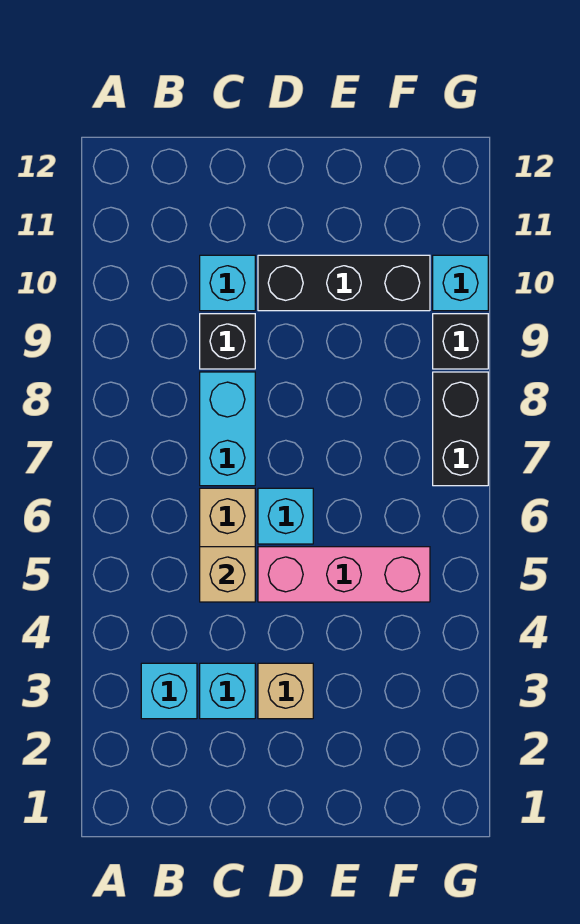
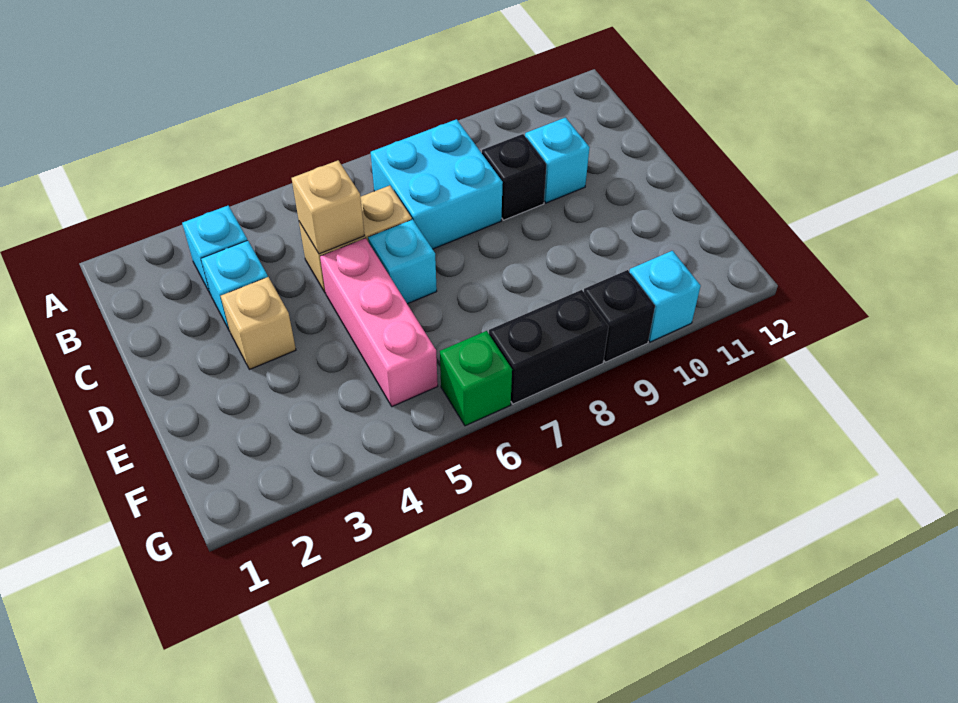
cyan brick C7:C8 level 1 -> cyan brick B7:C8 level 1
black brick D10:F10 level 1 -> none
none -> green brick G6 level 1

